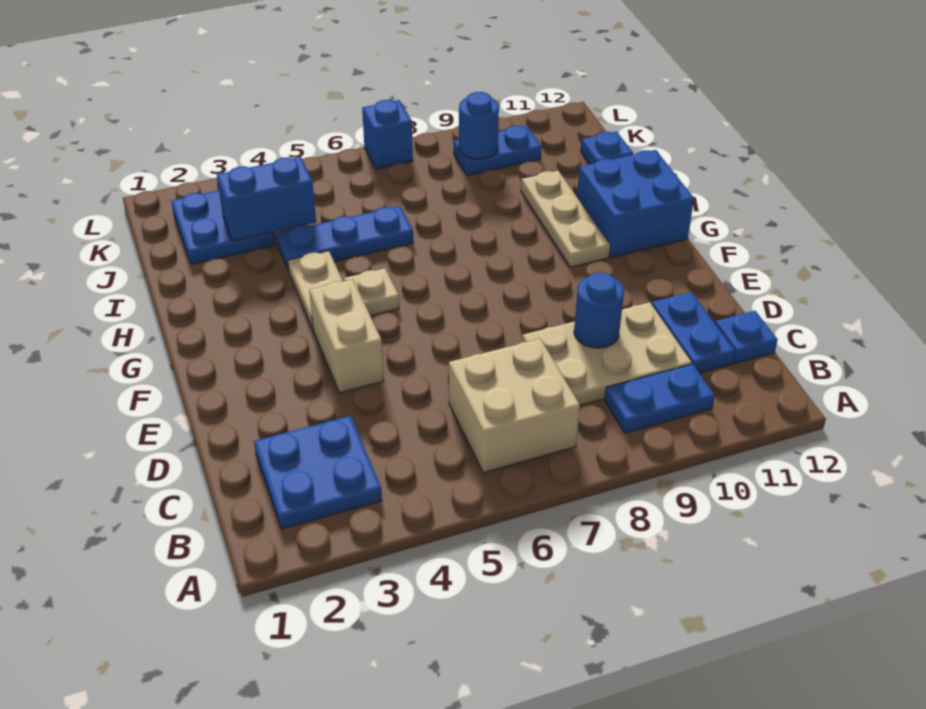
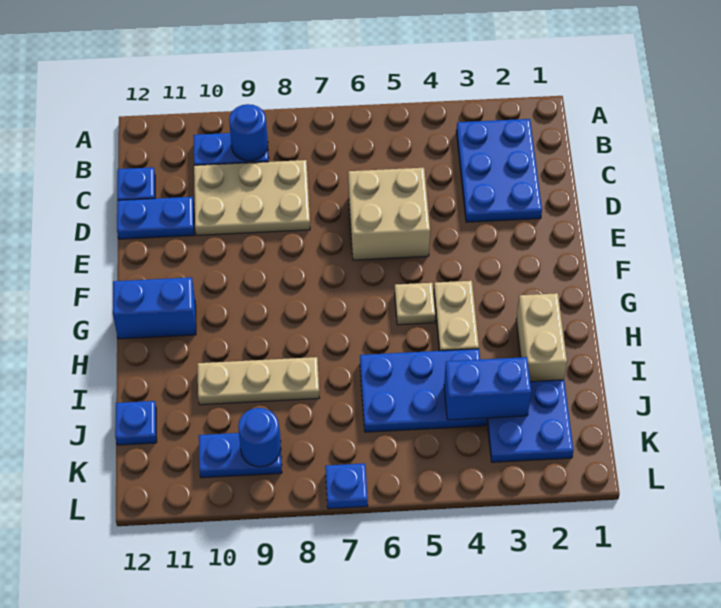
blue plate B2:C3 level 1 -> blue plate B2:D3 level 1
tan brick B6:C7 level 1 -> tan brick D5:E6 level 1
blue plate C11:D11 level 1 -> blue plate D11:D12 level 1
blue round brick D9 level 2 -> blue round brick B9 level 2
tan brick E4:F4 level 1 -> tan brick H2:I2 level 1
tan plate G10:I10 level 1 -> tan plate I8:I10 level 1
blue brick G11:H12 level 1 -> blue brick G11:G12 level 1
blue plate I4:I6 level 1 -> blue plate I4:J6 level 1
blue brick L7 level 1 -> blue plate L7 level 1

